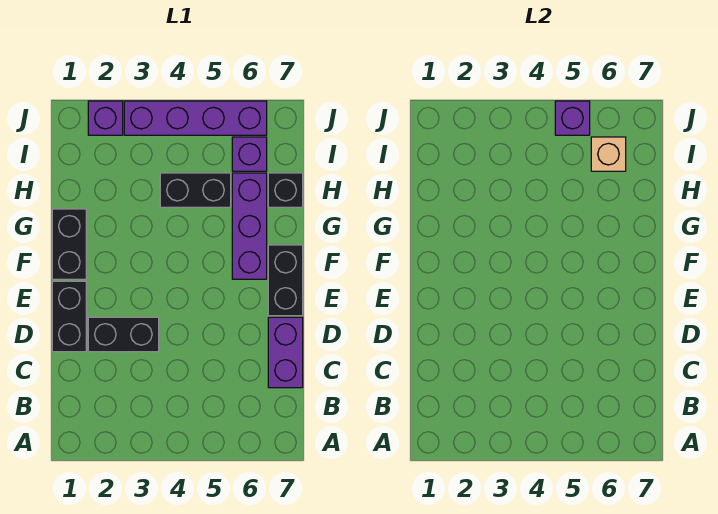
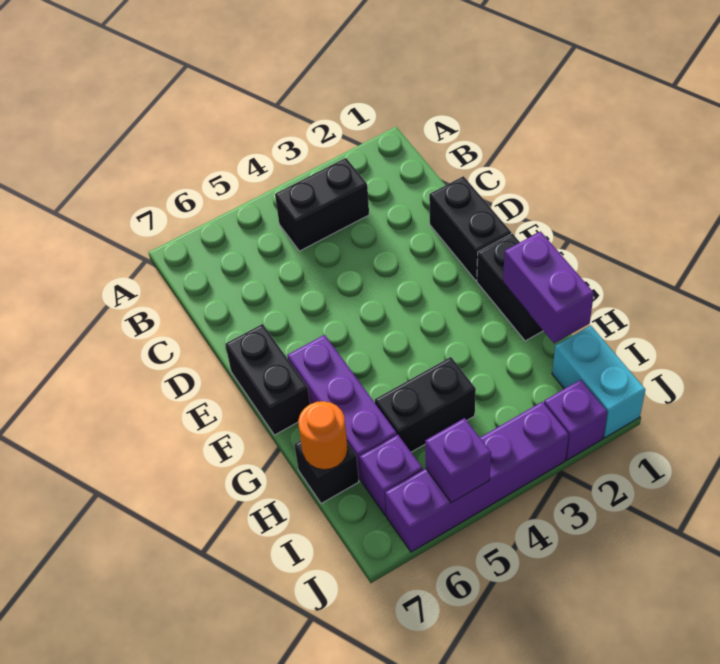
purple brick C7:D7 level 1 -> purple brick G1:H1 level 2
black brick D2:D3 level 1 -> black brick B3:B4 level 1
none -> orange round brick H7 level 2
none -> cyan brick I1:J1 level 1
tan brick I6 level 2 -> none

